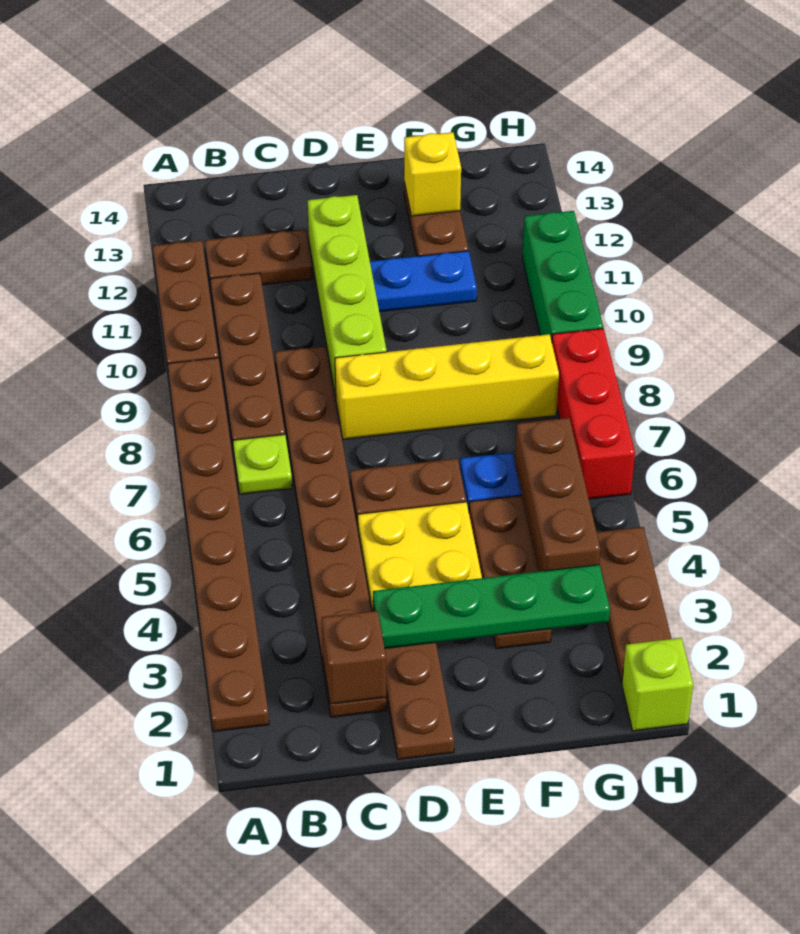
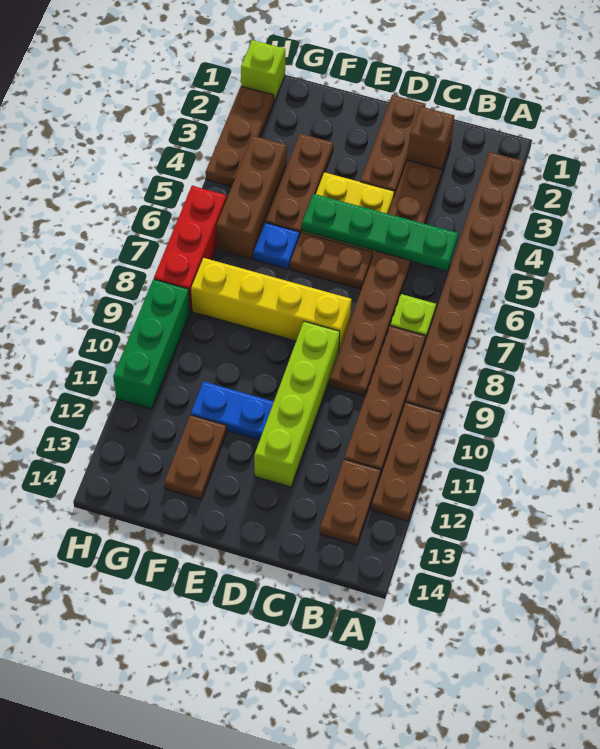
brown plate B12:C12 level 1 -> brown plate B12:B13 level 1
green plate D3:G3 level 2 -> green plate B5:E5 level 2
yellow brick F13 level 2 -> none

